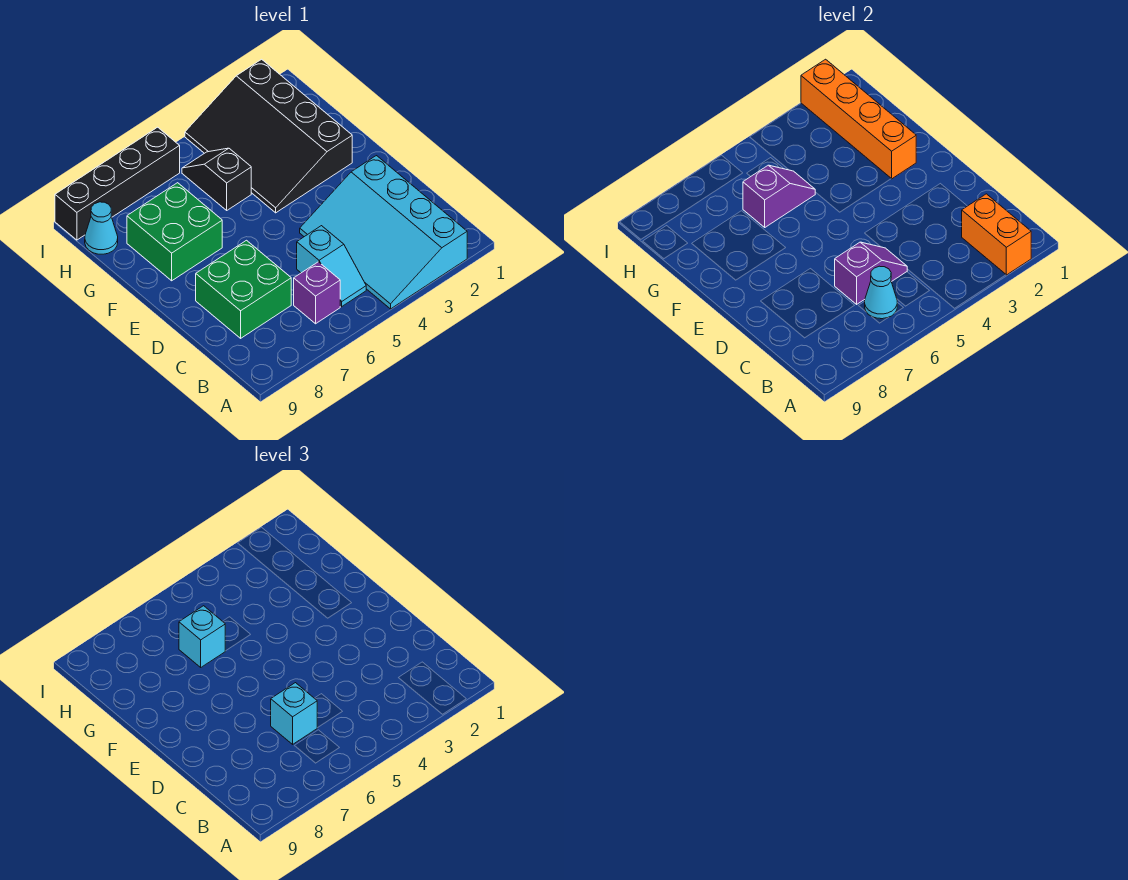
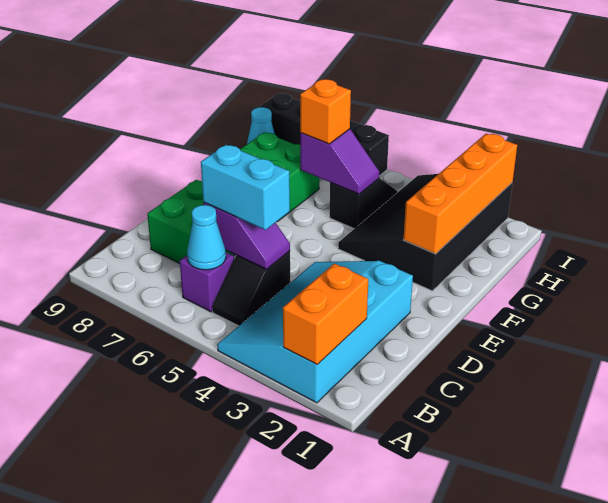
cyan slope B5:C5 level 1 top C -> black slope B5:C5 level 1 top C
cyan brick C6 level 3 -> cyan brick C5:C6 level 3
cyan brick G6 level 3 -> orange brick G6 level 3

